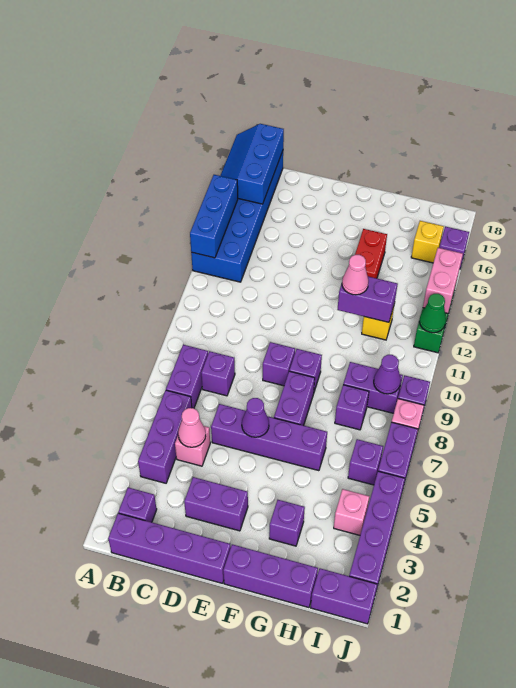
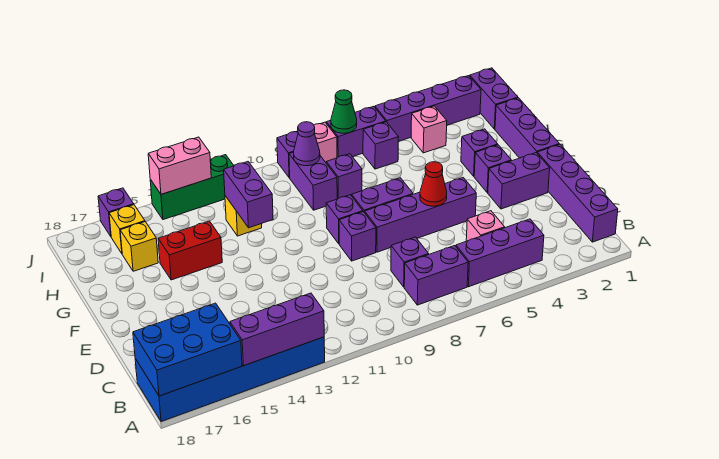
blue brick A13:A15 level 2 -> purple brick A13:A15 level 2
blue slope A16:B18 level 2 top B -> blue brick A16:B18 level 2
purple brick B2 level 1 -> purple brick F3 level 1
pink cone C5 level 2 -> none
purple brick D3:E3 level 1 -> purple brick E2:E3 level 1
purple brick D6:G6 level 1 -> purple brick E5:E8 level 1
purple cone E6 level 2 -> red cone E6 level 2
pink cone G12 level 3 -> none
none -> yellow brick H16 level 1
green cone J12 level 2 -> green cone J7 level 2

